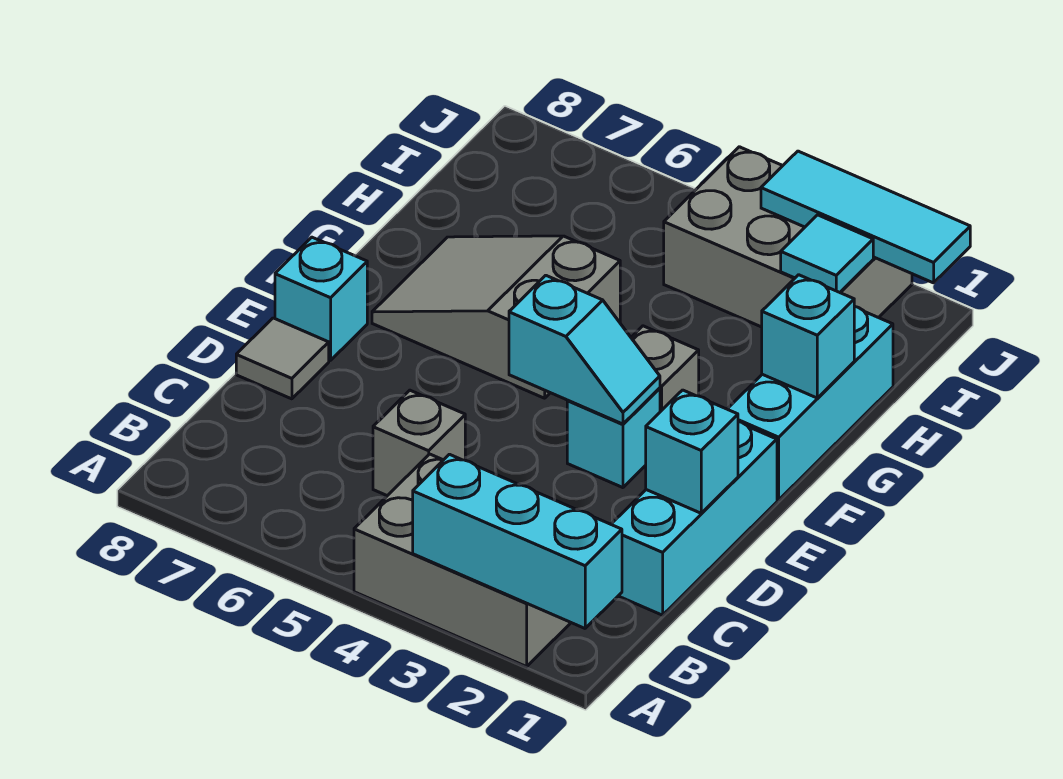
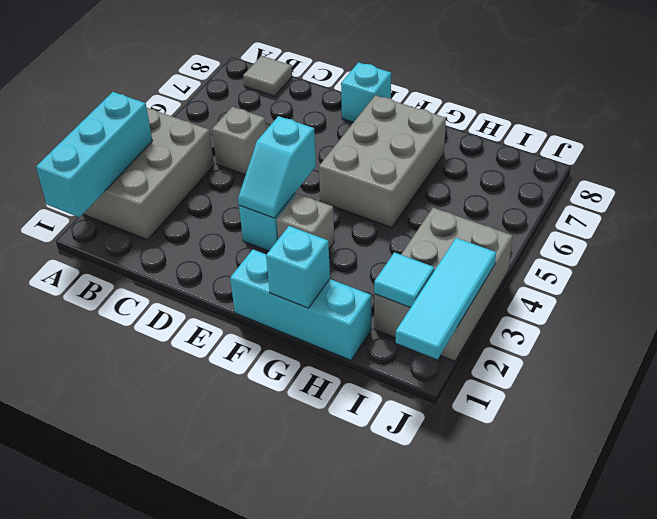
cyan brick C1:E1 level 1 -> none
cyan brick D1 level 2 -> none
grey tile D8 level 1 -> grey tile B8 level 1
grey slope F5:G7 level 1 top 5 -> grey brick F5:G7 level 1

